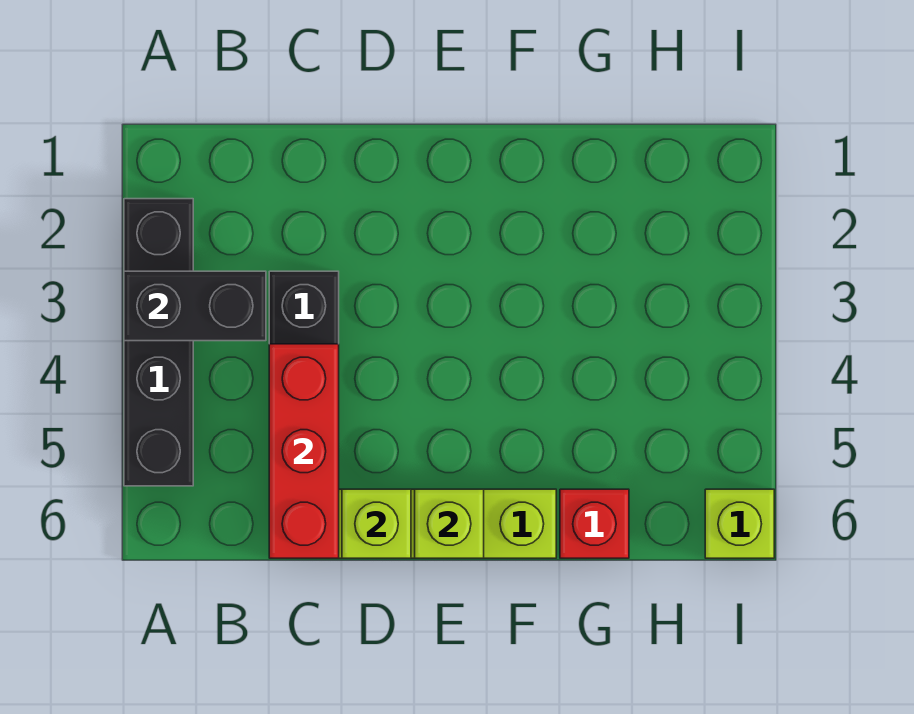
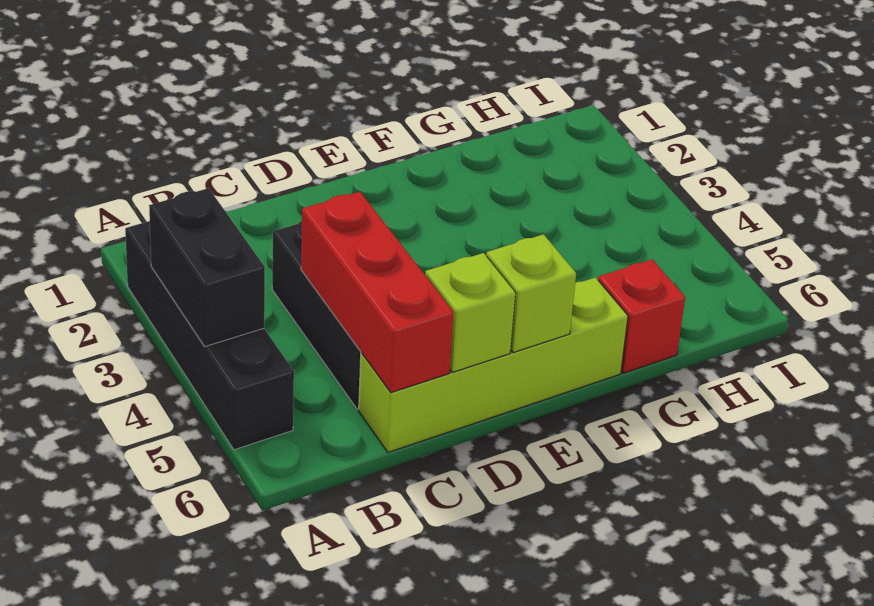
black brick A3:B3 level 2 -> black brick A3:A4 level 2
lime brick I6 level 1 -> none

